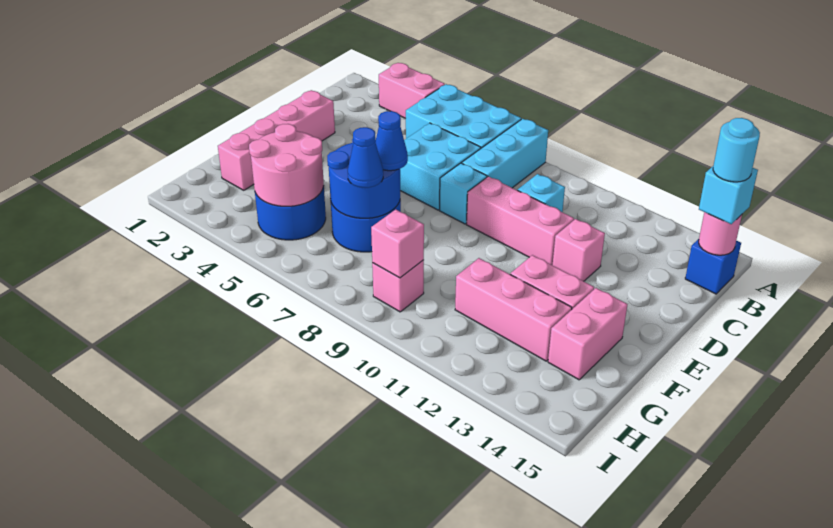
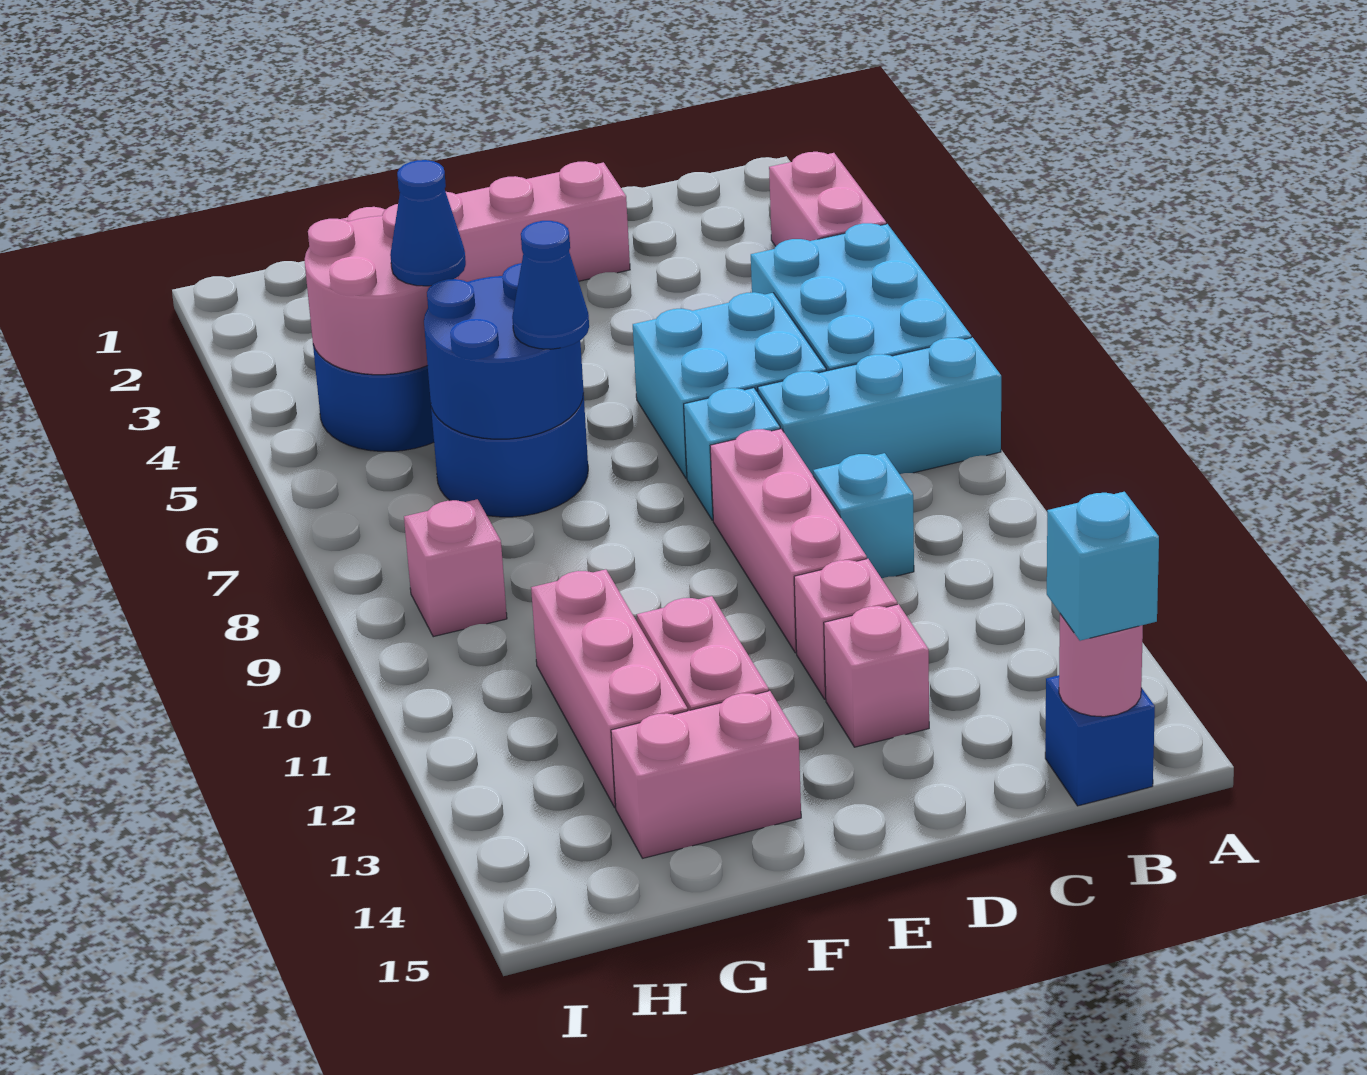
cyan round brick B15 level 4 -> none
blue cone G7 level 3 -> blue cone G5 level 3
pink brick H9 level 2 -> pink brick D13 level 1

